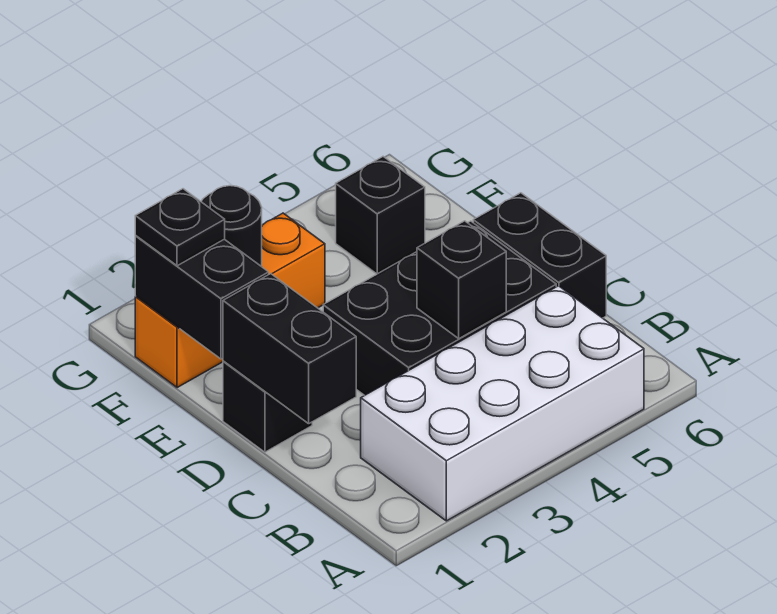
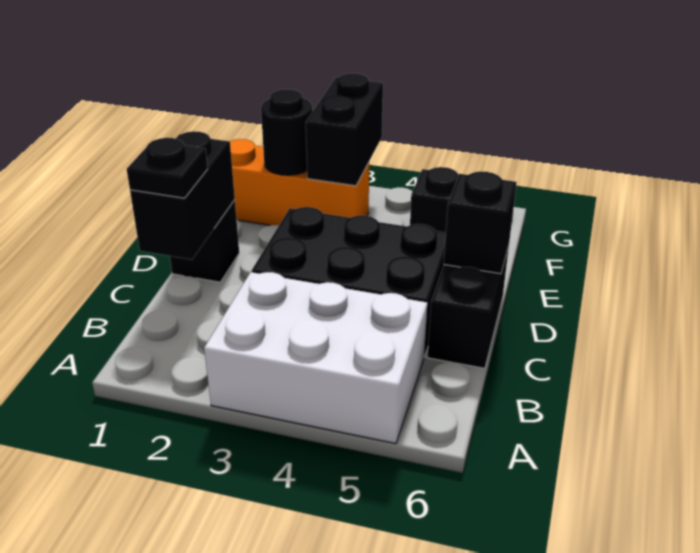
white brick A2:B5 level 1 -> white brick A3:B5 level 1
black brick C4 level 2 -> black brick D6 level 2
black brick E1:F1 level 2 -> black brick F3:G3 level 2
black plate F1 level 3 -> black plate C1 level 3

